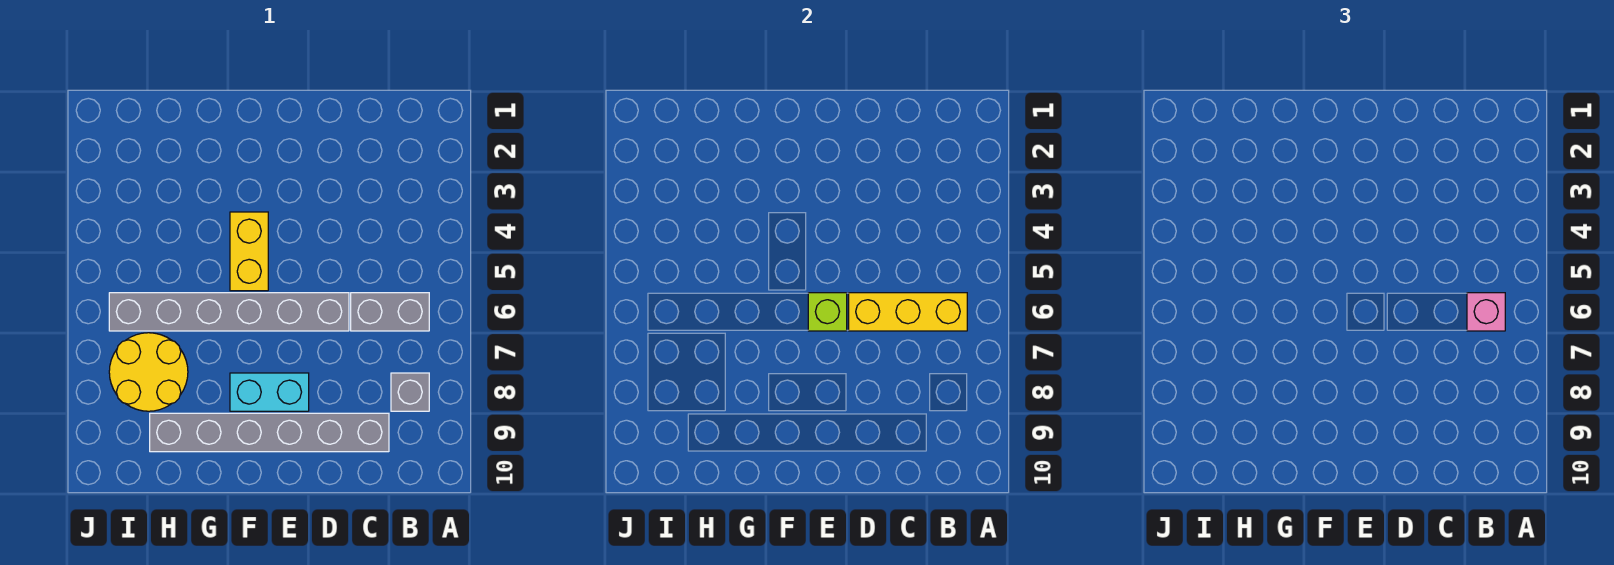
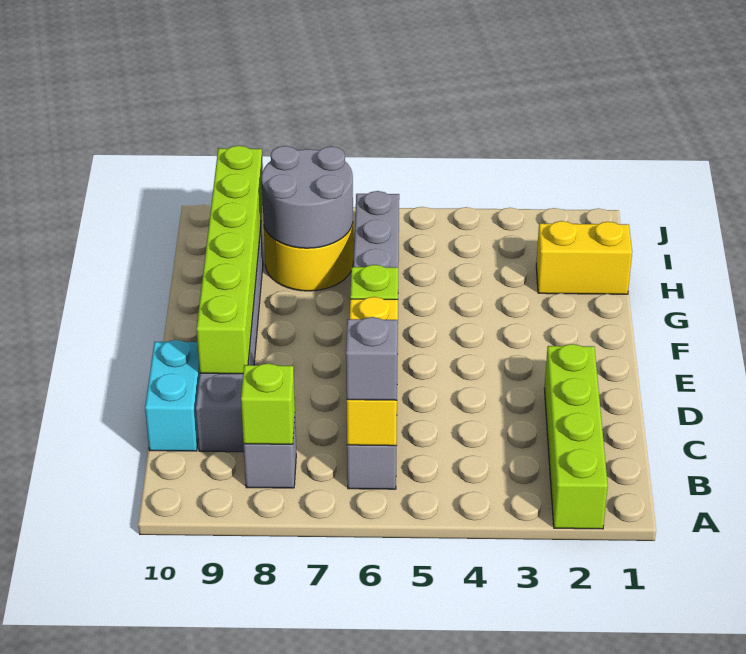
none -> lime brick A2:D2 level 1
pink brick B6 level 3 -> grey brick B6 level 3
none -> lime brick B8 level 2
none -> lime brick D9:I9 level 2
cyan brick E8:F8 level 1 -> cyan brick C10:D10 level 1
yellow brick F4:F5 level 1 -> yellow brick H1:H2 level 1
none -> grey round brick H7:I8 level 2

